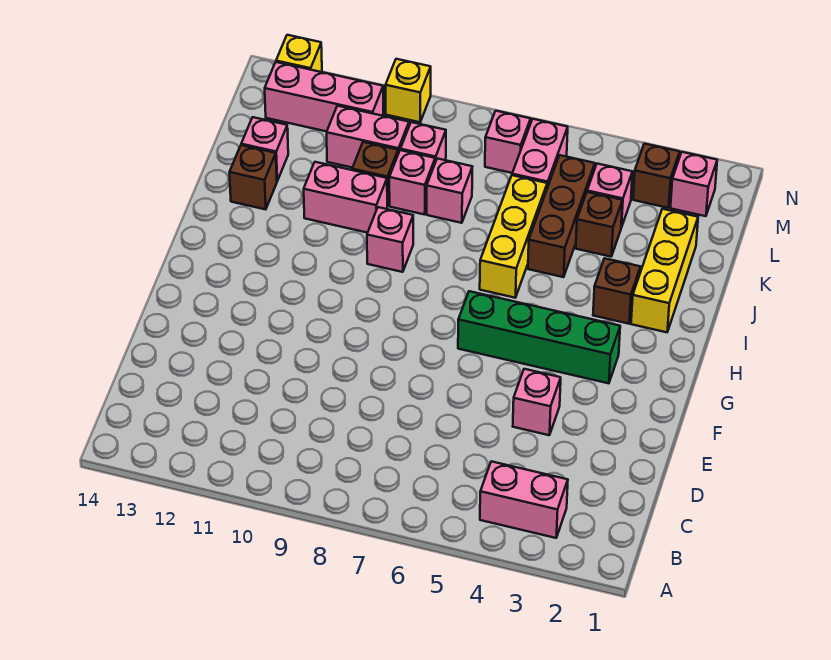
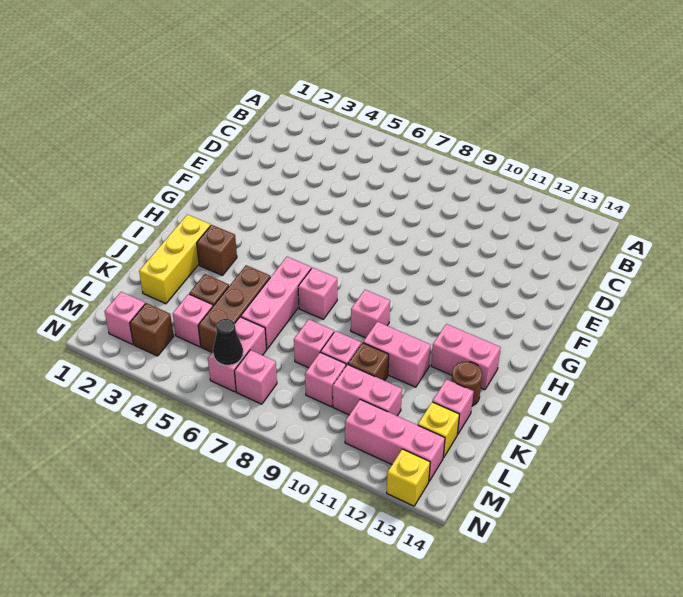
pink brick B3:B4 level 1 -> pink brick I12:I13 level 1
pink brick E4 level 1 -> pink brick I7 level 1
green brick G3:G6 level 1 -> none
yellow brick I6:K6 level 1 -> pink brick I6:K6 level 1
brown brick J13 level 1 -> brown round brick J13 level 1
none -> black cone M6 level 2
yellow brick N10 level 1 -> yellow brick L13 level 1

